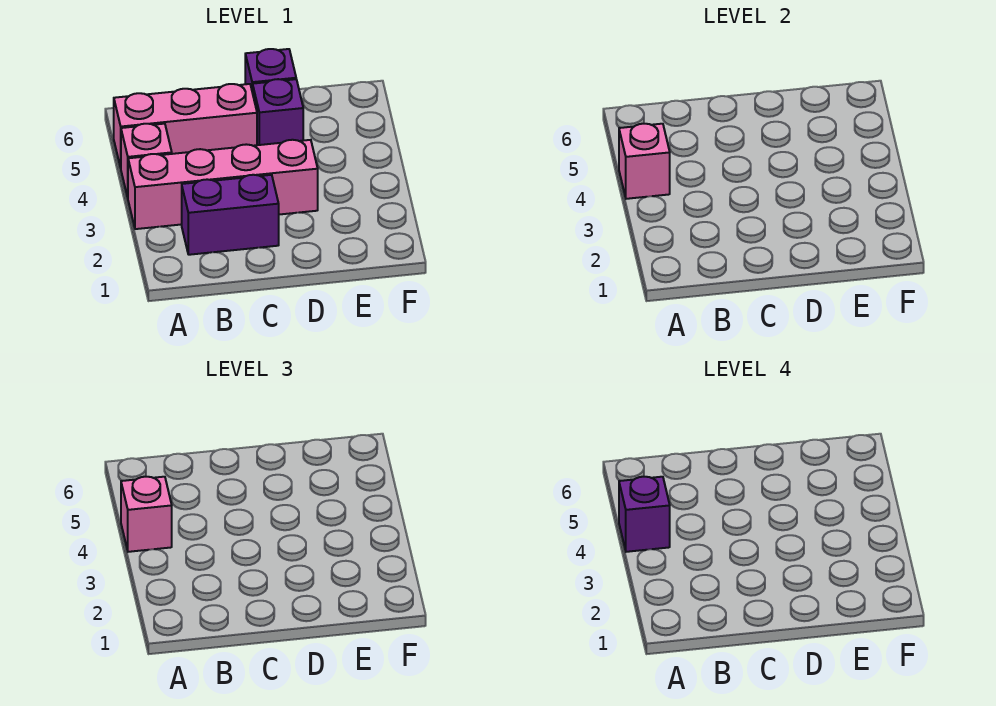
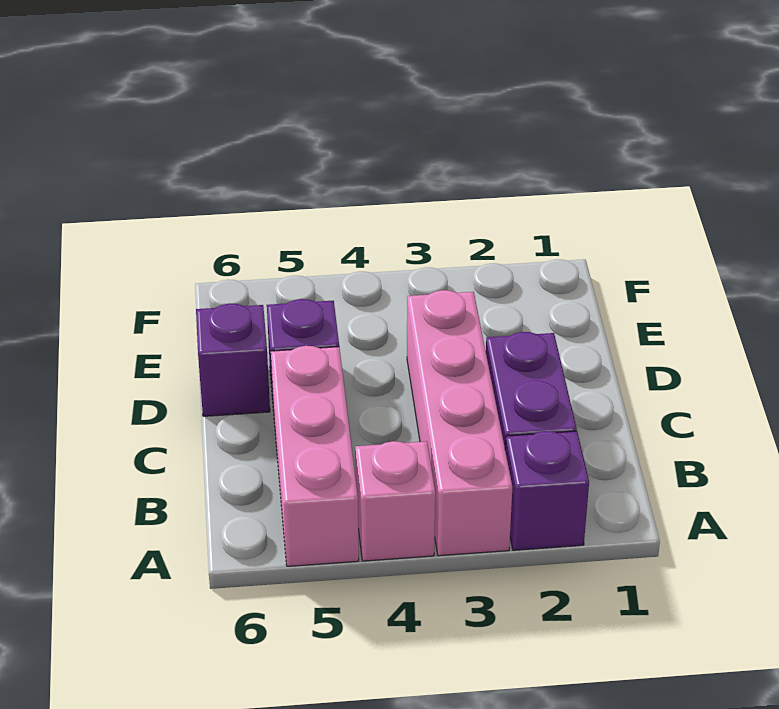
pink brick A4 level 2 -> none
pink brick A4 level 3 -> none
purple brick A4 level 4 -> purple brick A2 level 1

